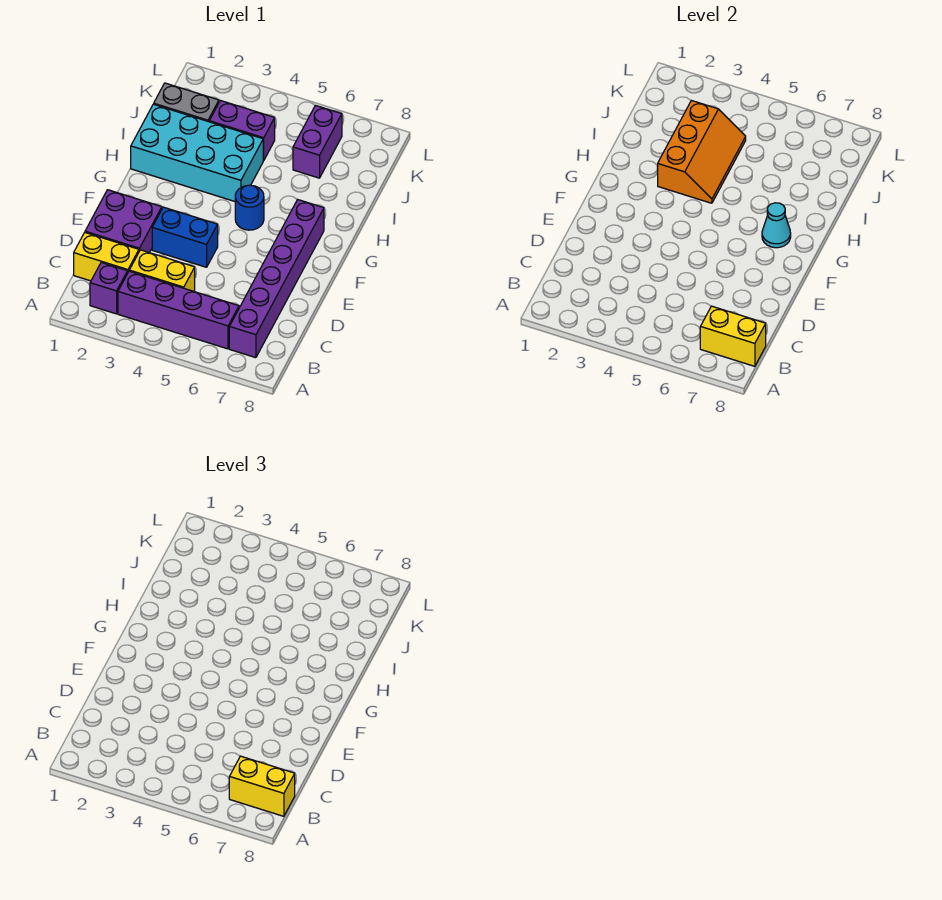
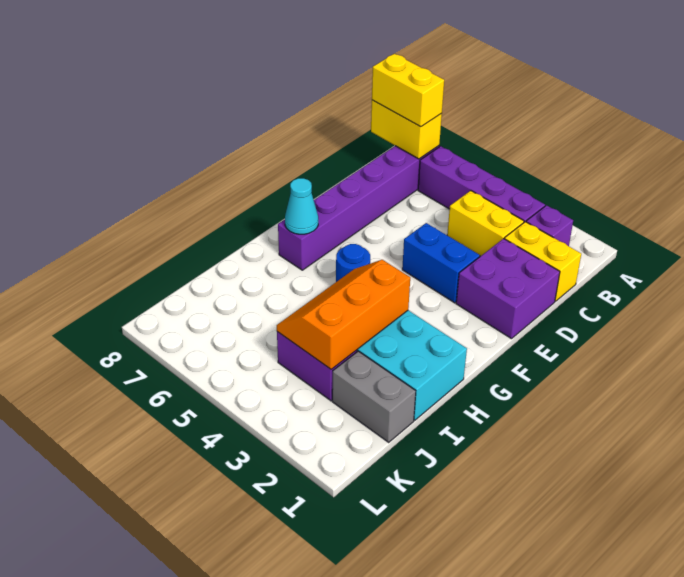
purple brick J6:K6 level 1 -> none

